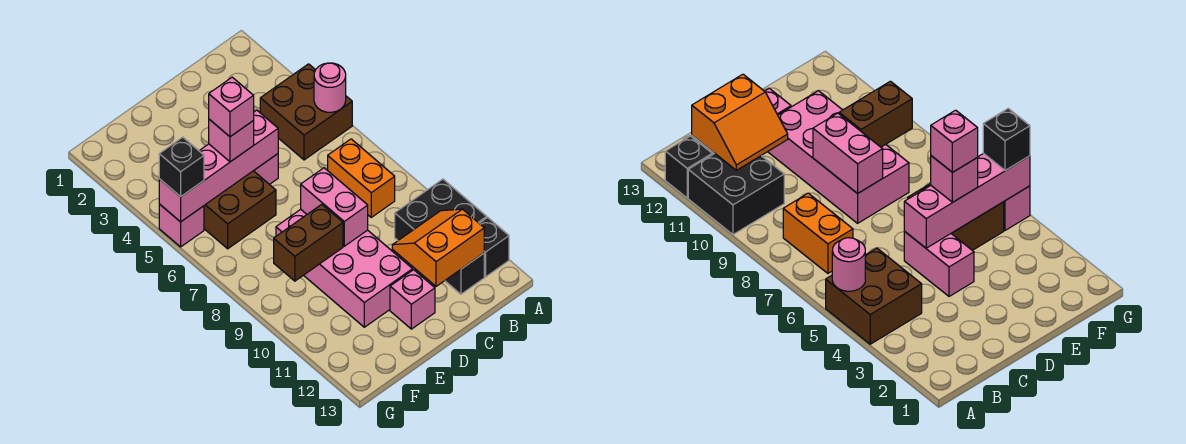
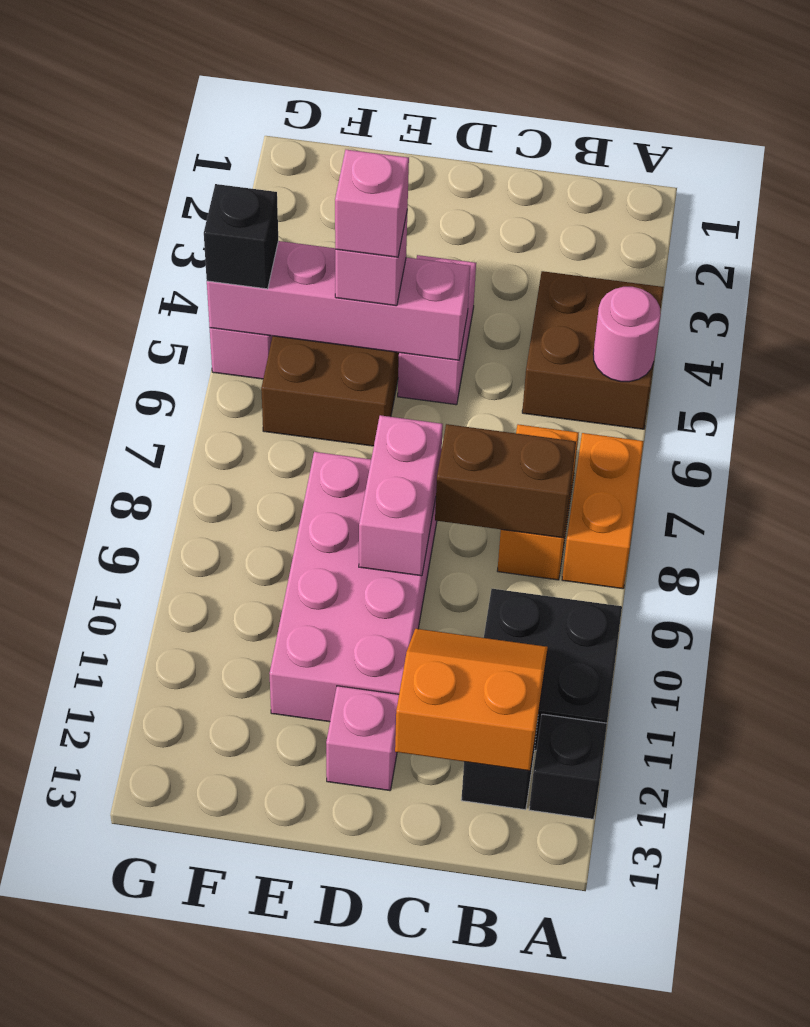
none -> orange brick A7:A8 level 1
brown brick E9:F9 level 2 -> brown brick B8:C8 level 2

